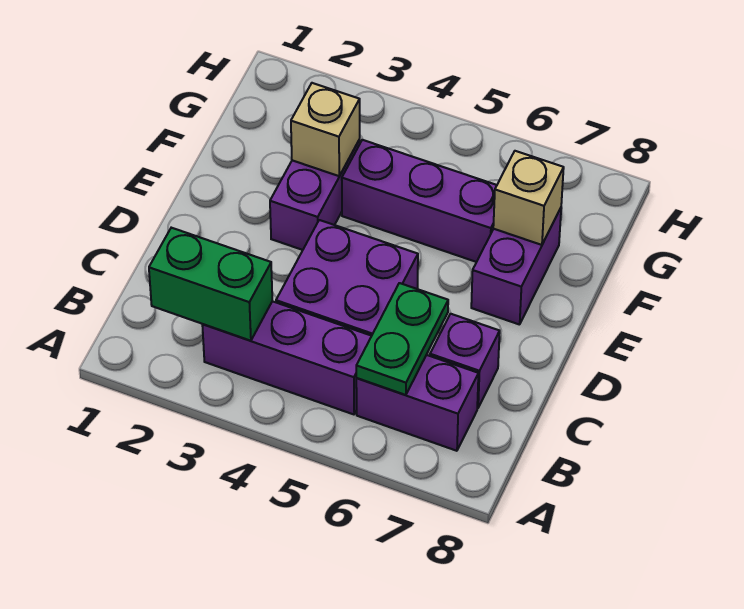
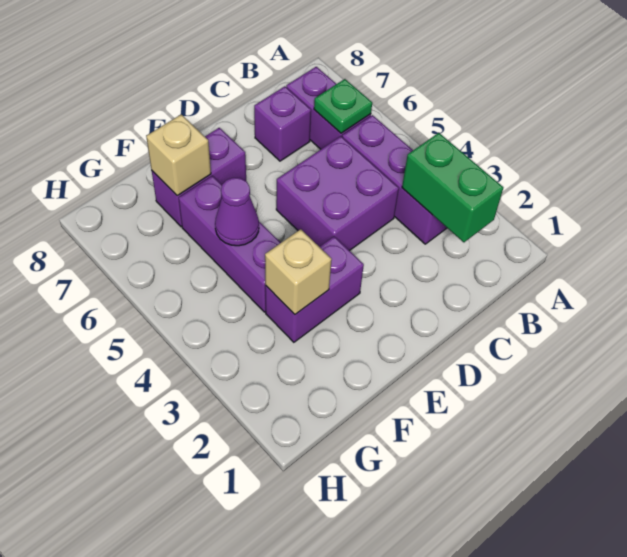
green plate B6:C6 level 2 -> green plate B6 level 2
none -> purple cone F5 level 2

